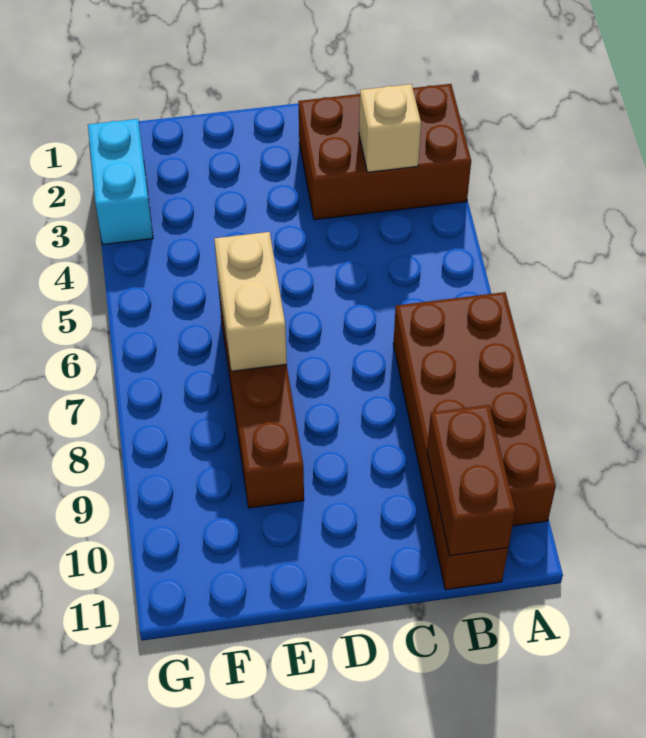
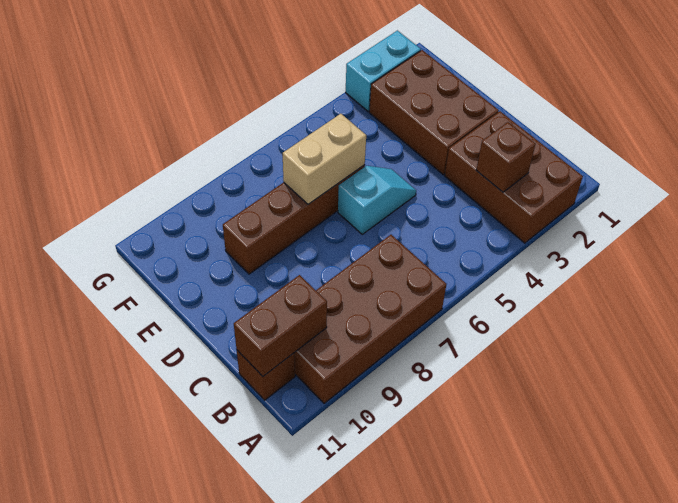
tan brick B3 level 2 -> brown brick B3 level 2
none -> brown brick D2:F3 level 1
none -> cyan slope D5:D6 level 1 top 6

